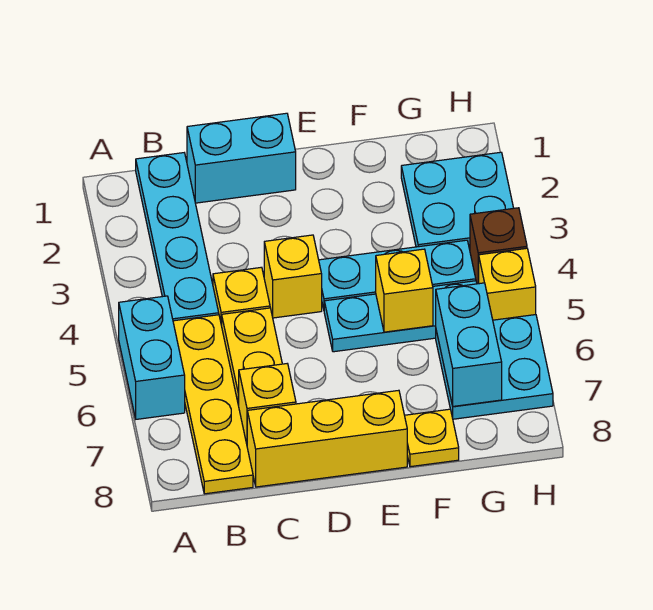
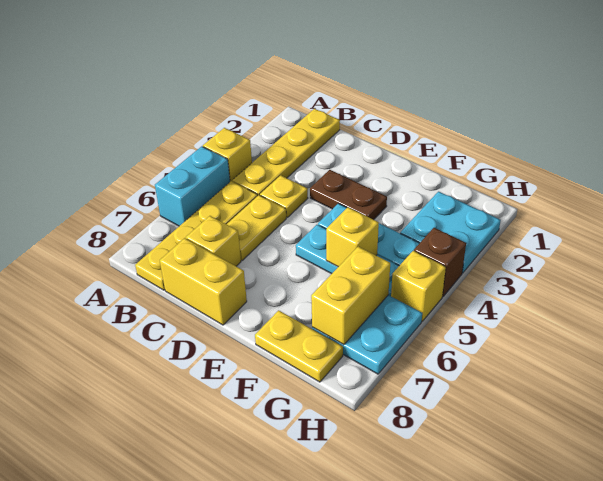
cyan plate B1:B4 level 1 -> yellow plate B1:B4 level 1
cyan brick C1:D1 level 1 -> none
yellow brick C8:E8 level 1 -> yellow brick C8:D8 level 1
none -> brown plate D3:E3 level 1
yellow brick D4 level 1 -> yellow brick A4 level 1
yellow plate F8 level 1 -> yellow plate F8:G8 level 1
cyan brick G6:G7 level 2 -> yellow brick G6:G7 level 2

